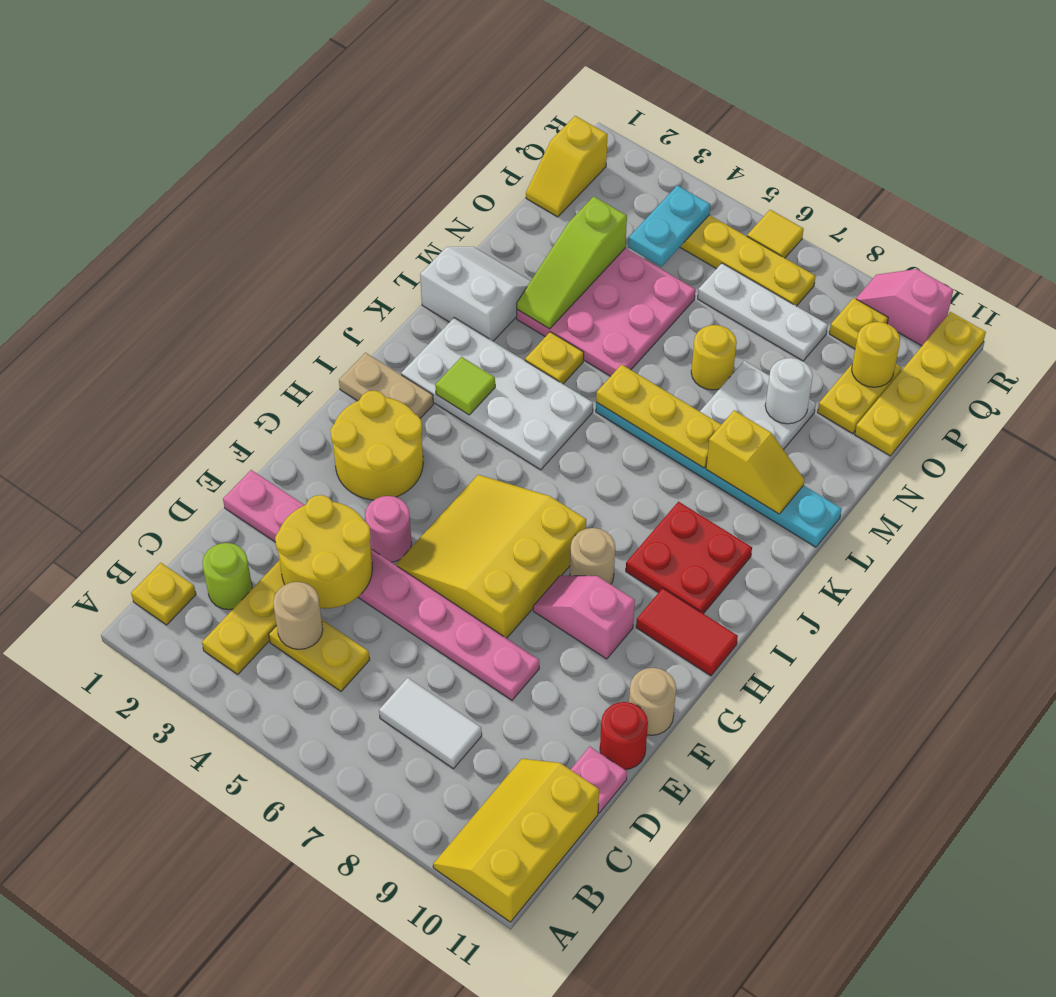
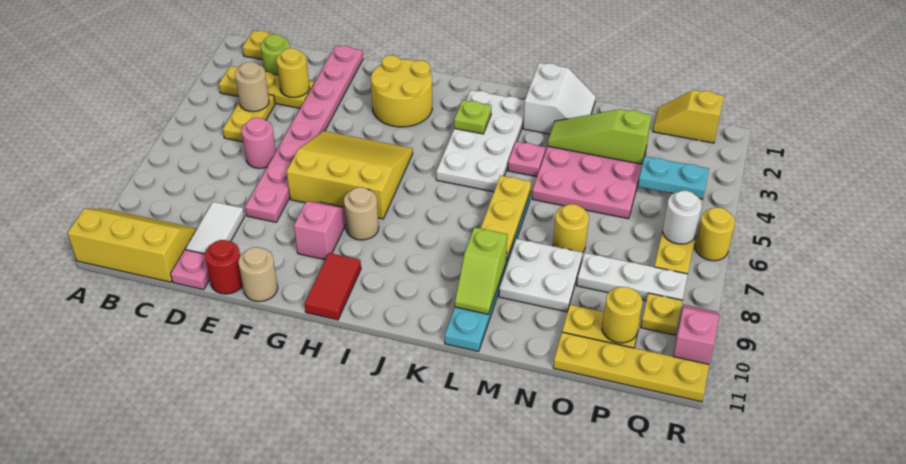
white tile C7:C8 level 1 -> white tile D9:D10 level 1
yellow round brick D3:E4 level 2 -> yellow round brick D3 level 2
pink round brick F4 level 1 -> pink round brick D6 level 1
tan plate I1:I2 level 1 -> none
red plate I9:J10 level 1 -> none
lime tile J3 level 2 -> lime plate J3 level 2
yellow plate L4 level 1 -> pink plate L4 level 1
yellow slope L9:L10 level 2 top 9 -> lime slope L9:L10 level 2 top 9
white round brick N9 level 2 -> white round brick Q6 level 2
white plate P6:P8 level 1 -> white plate O8:Q8 level 1
yellow tile R6 level 1 -> yellow round brick R6 level 1

